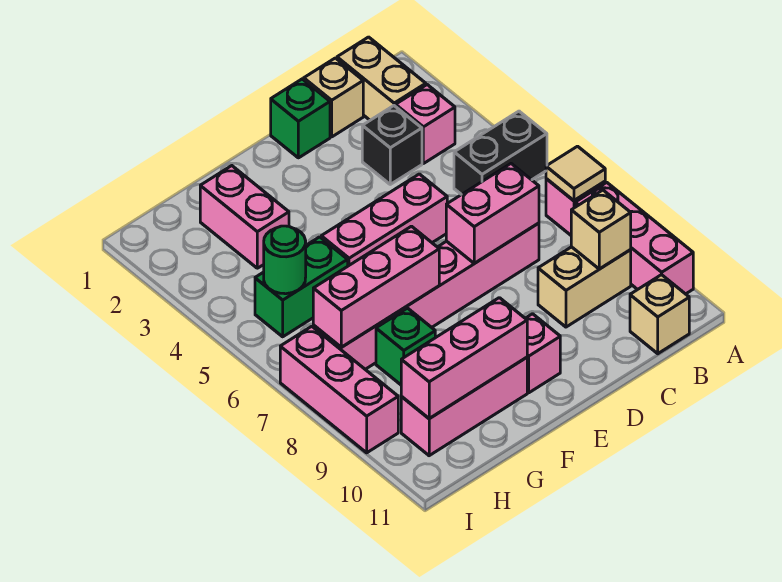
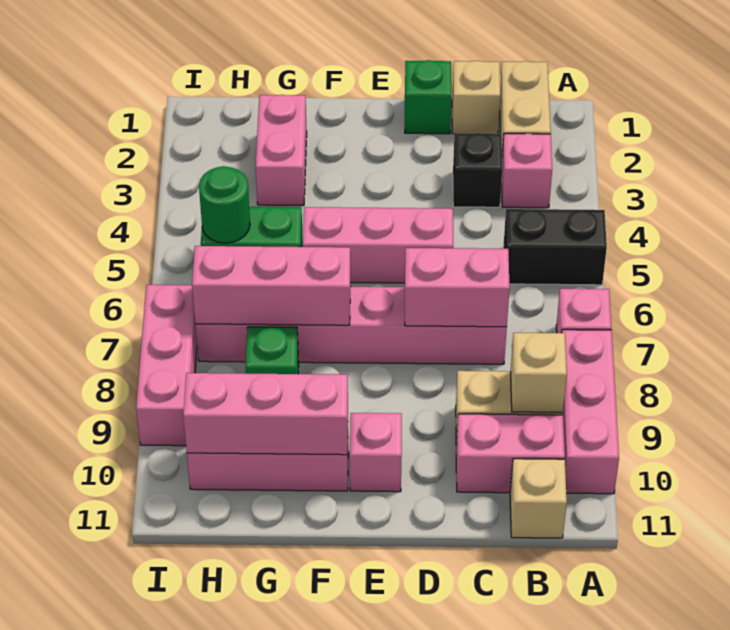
tan tile A7 level 2 -> none
none -> pink brick B10:C10 level 1

